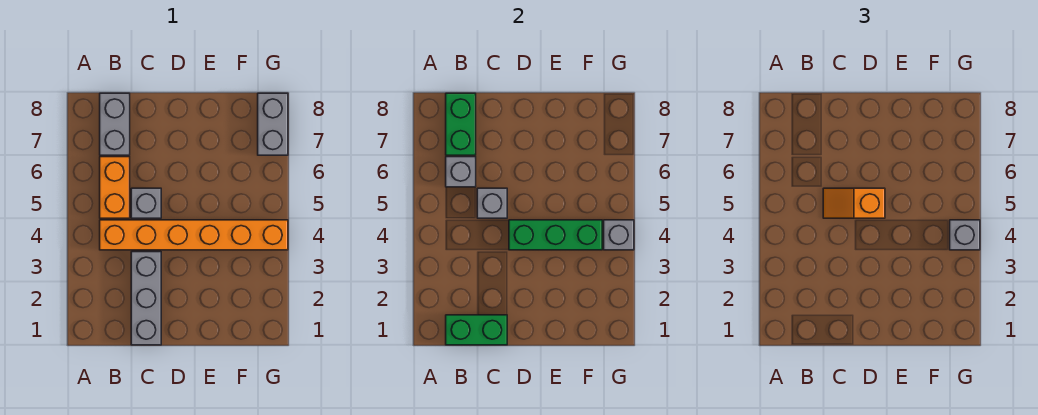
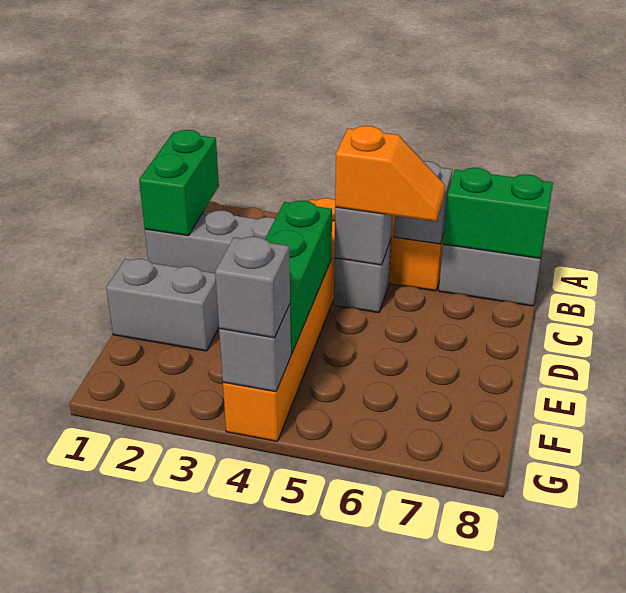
orange slope C5:D5 level 3 top D -> orange slope C5:C6 level 3 top 5
grey brick G7:G8 level 1 -> grey brick E1:E2 level 1

